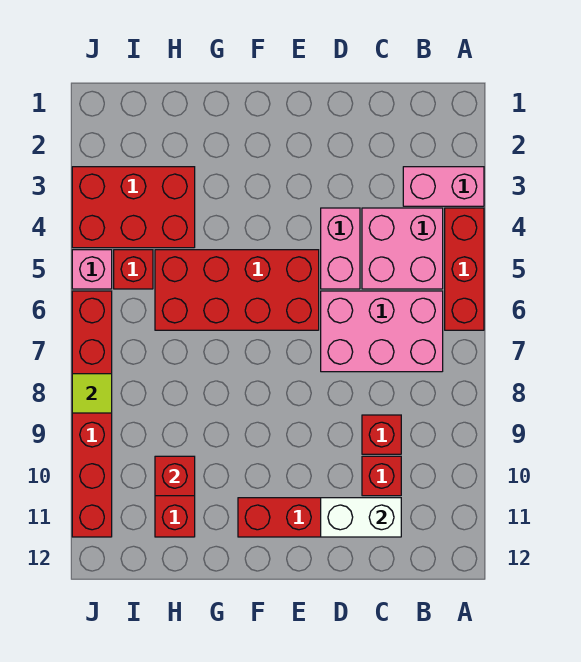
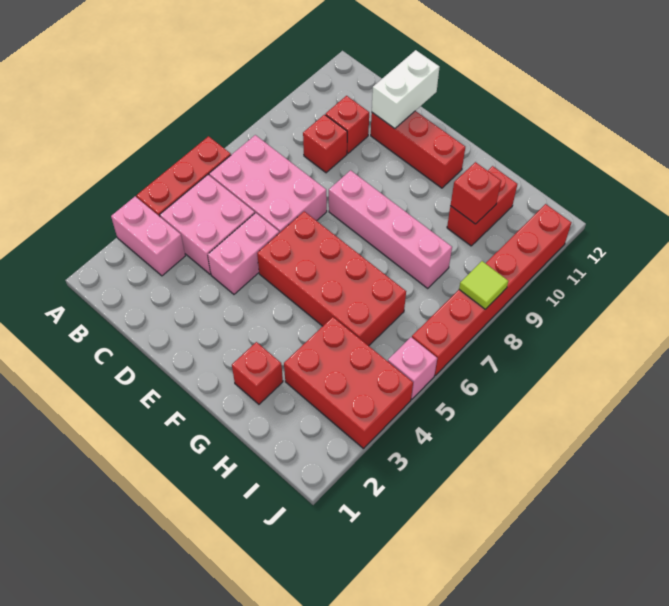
white brick C11:D11 level 2 -> white brick D11:D12 level 2
none -> pink brick E8:H8 level 1
red brick I5 level 1 -> red brick G2 level 1

